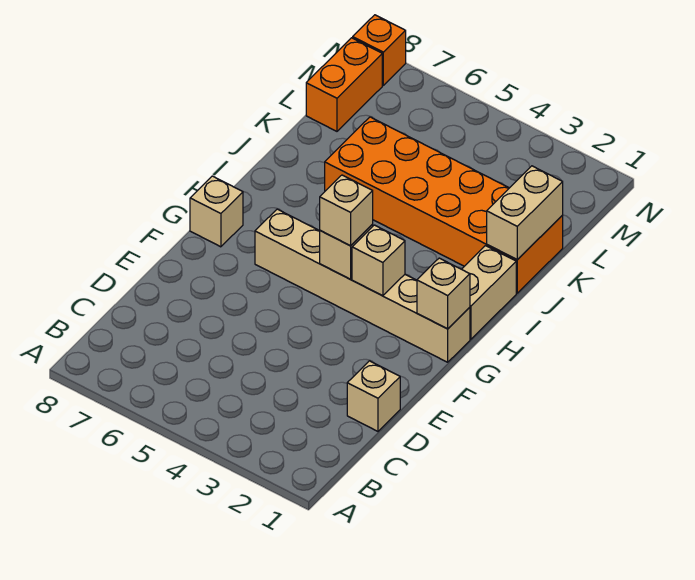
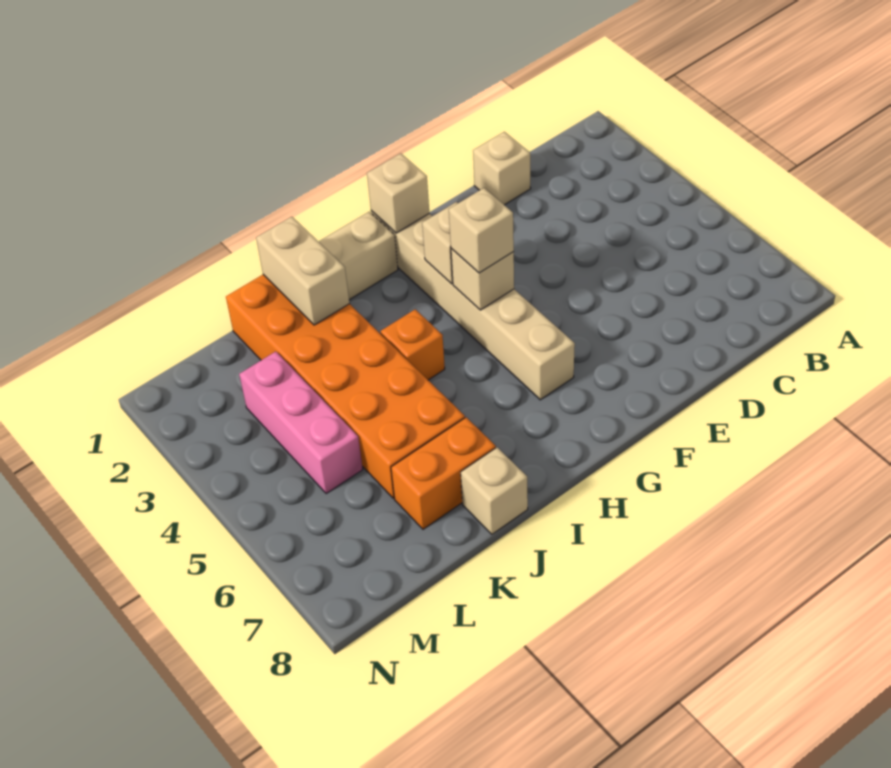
tan brick G8 level 1 -> tan brick J8 level 1
tan brick J1:K1 level 2 -> tan brick J1:J2 level 2
none -> pink brick L3:L5 level 1
orange brick L8:M8 level 1 -> orange brick J7:K7 level 1
orange brick N8 level 1 -> orange brick I4 level 1

